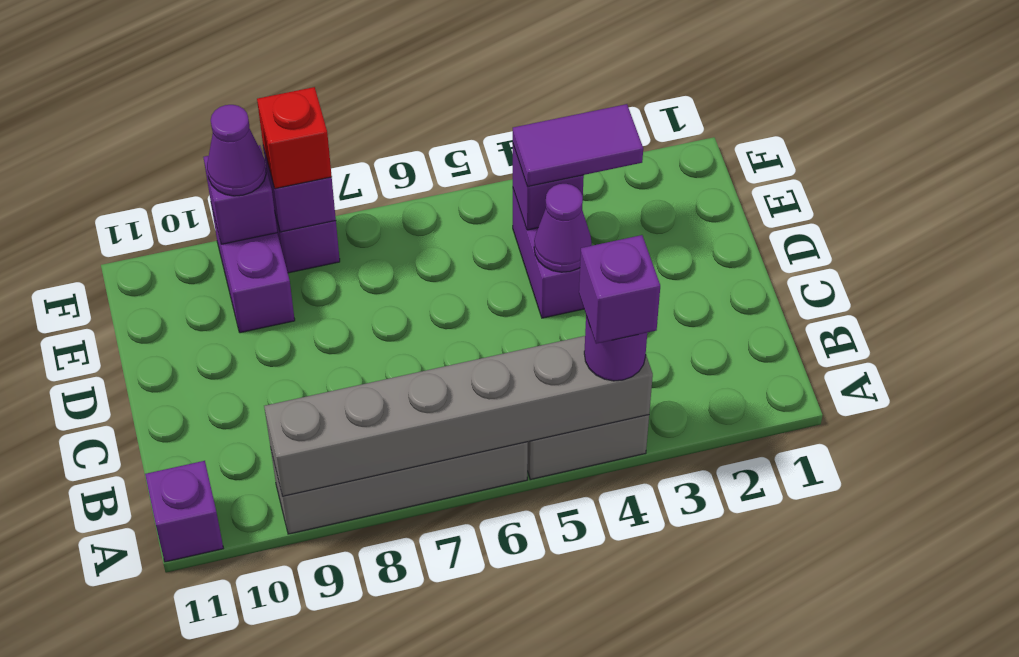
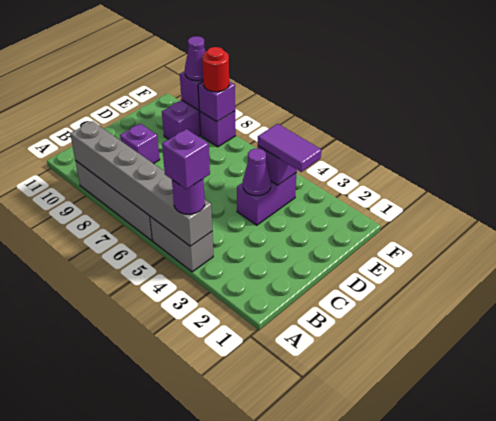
purple brick A11 level 1 -> purple brick C9 level 1
red brick F8 level 3 -> red round brick F8 level 3

